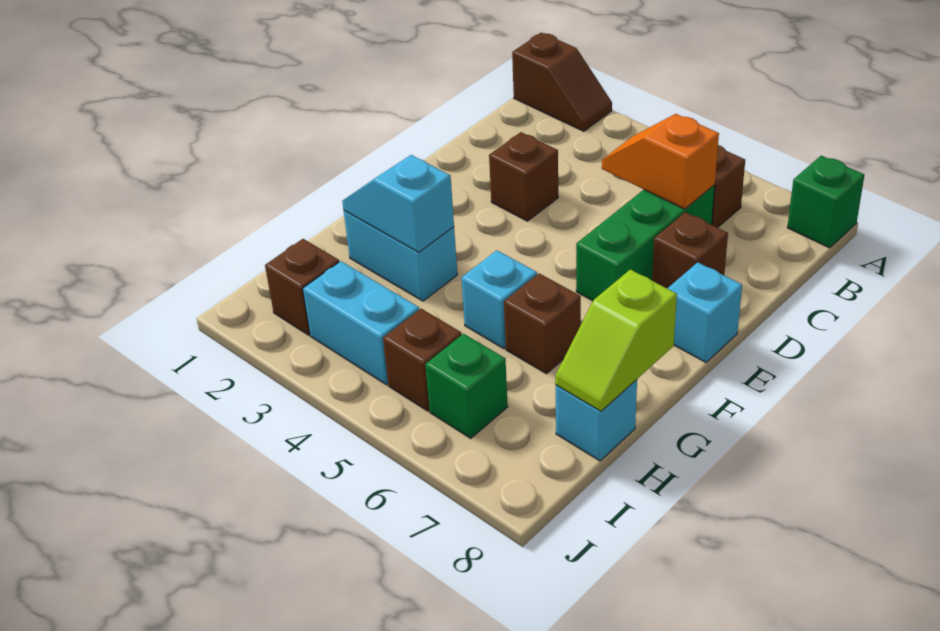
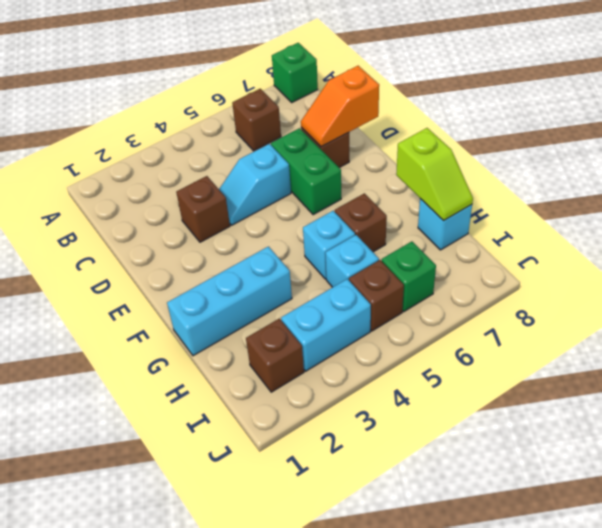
brown slope A1:A2 level 1 top 1 -> none
orange slope C5:C6 level 2 top 6 -> orange slope D7:D8 level 2 top 8
green brick C6:E6 level 1 -> green brick D6:E6 level 1
cyan brick E8 level 1 -> cyan brick H5 level 1
cyan brick G2:G3 level 1 -> cyan brick G1:G3 level 1
cyan slope G2:G3 level 2 top 3 -> cyan slope D4:D5 level 1 top 5

